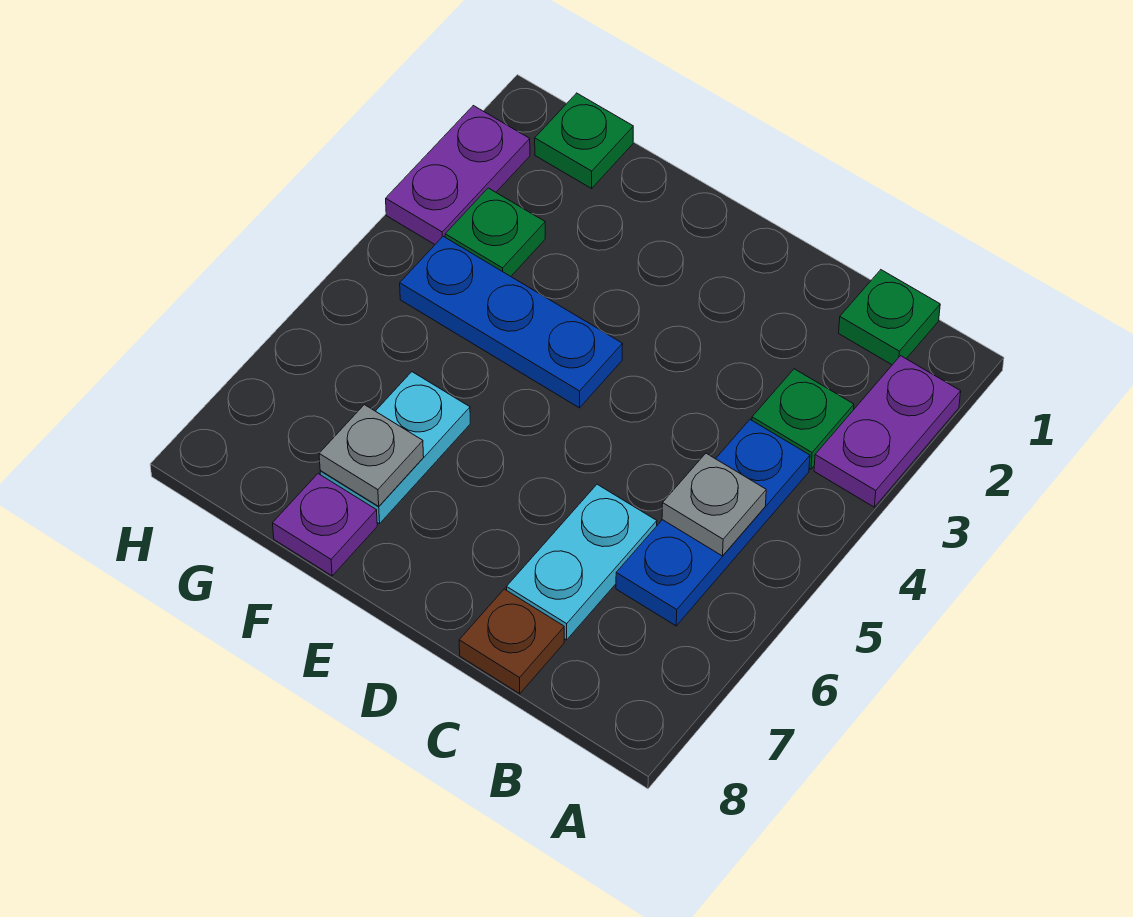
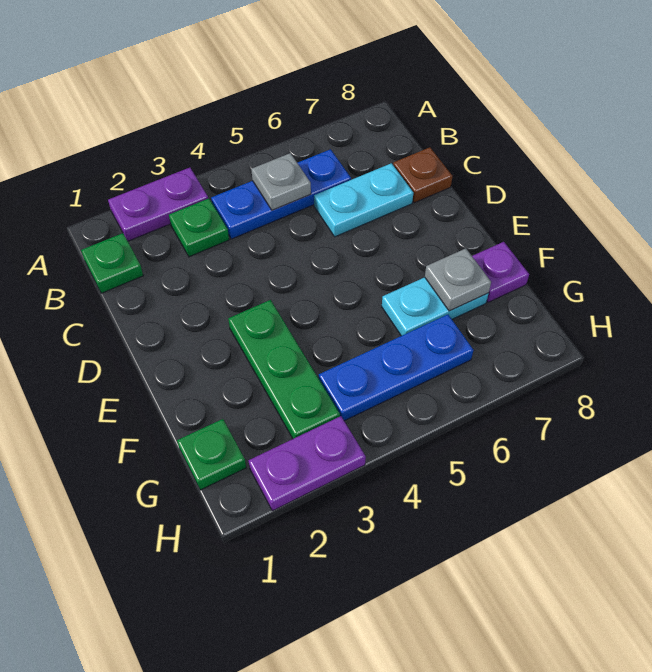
blue plate E4:G4 level 1 -> blue plate G4:G6 level 1
green plate G3 level 1 -> green plate E3:G3 level 1

